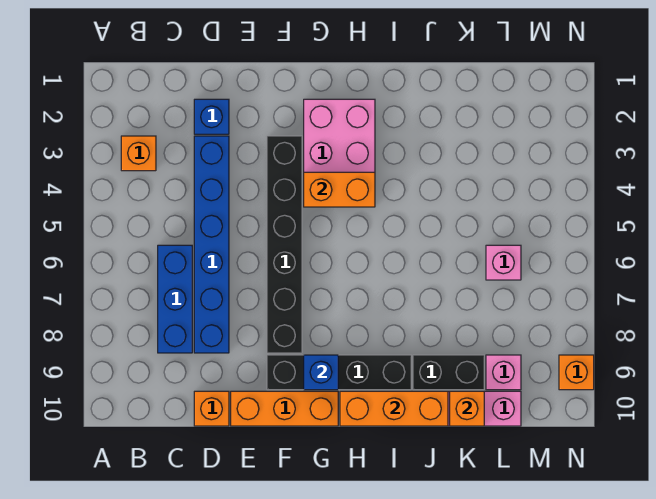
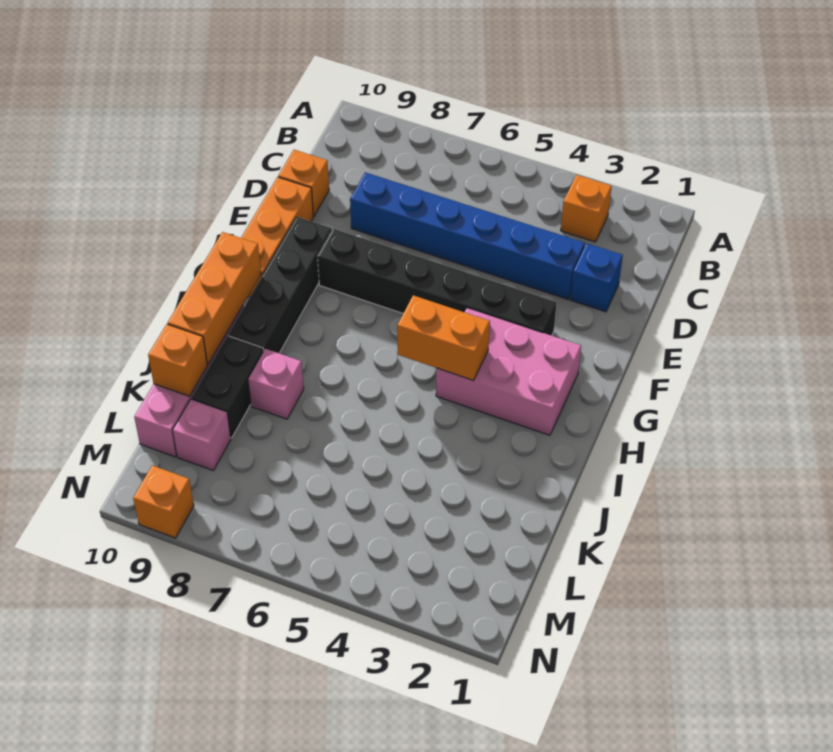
blue brick C6:C8 level 1 -> none
orange brick G4:H4 level 2 -> orange brick H4:H5 level 2
blue brick G9 level 2 -> none
pink brick L6 level 1 -> pink brick J8 level 1

